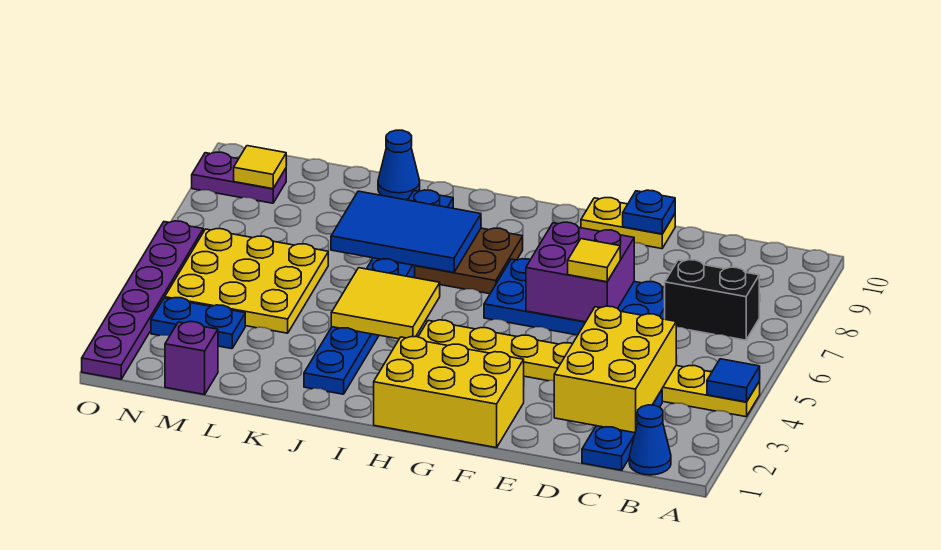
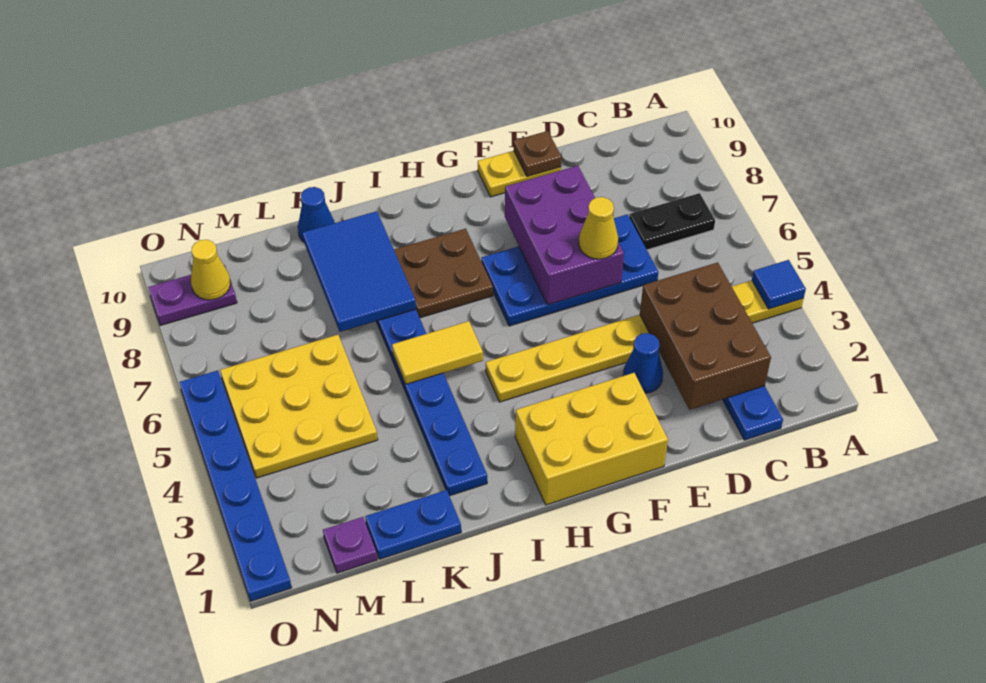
blue cone B1 level 1 -> blue cone E3 level 1
black brick B7:C7 level 1 -> black plate B7:C7 level 1
yellow brick C2:D4 level 2 -> brown brick C2:D4 level 2
purple brick E6:F7 level 2 -> purple brick E6:F8 level 2
yellow tile E6 level 3 -> yellow cone E6 level 3
blue plate E10 level 2 -> brown plate E10 level 2
yellow tile I4:J5 level 2 -> yellow tile I5:J5 level 2
blue tile I7:K8 level 2 -> blue tile J7:K9 level 2
purple brick M1 level 1 -> purple plate M1 level 1
blue plate M3:N3 level 1 -> blue plate K1:L1 level 1
yellow tile N9 level 2 -> yellow cone N9 level 2
purple plate O1:O6 level 1 -> blue plate O1:O6 level 1

